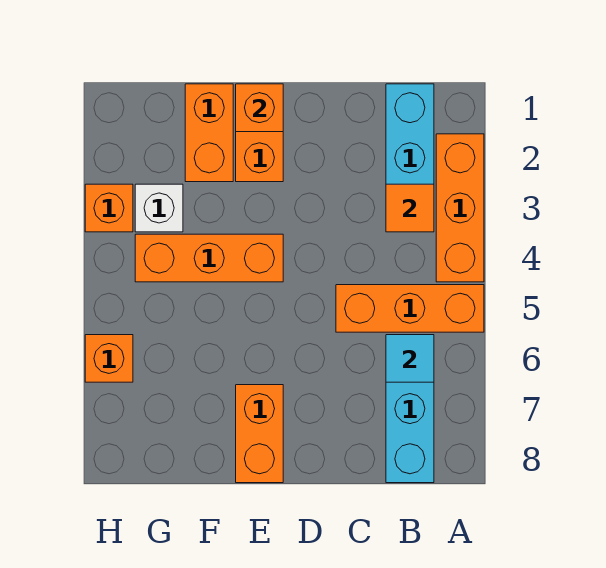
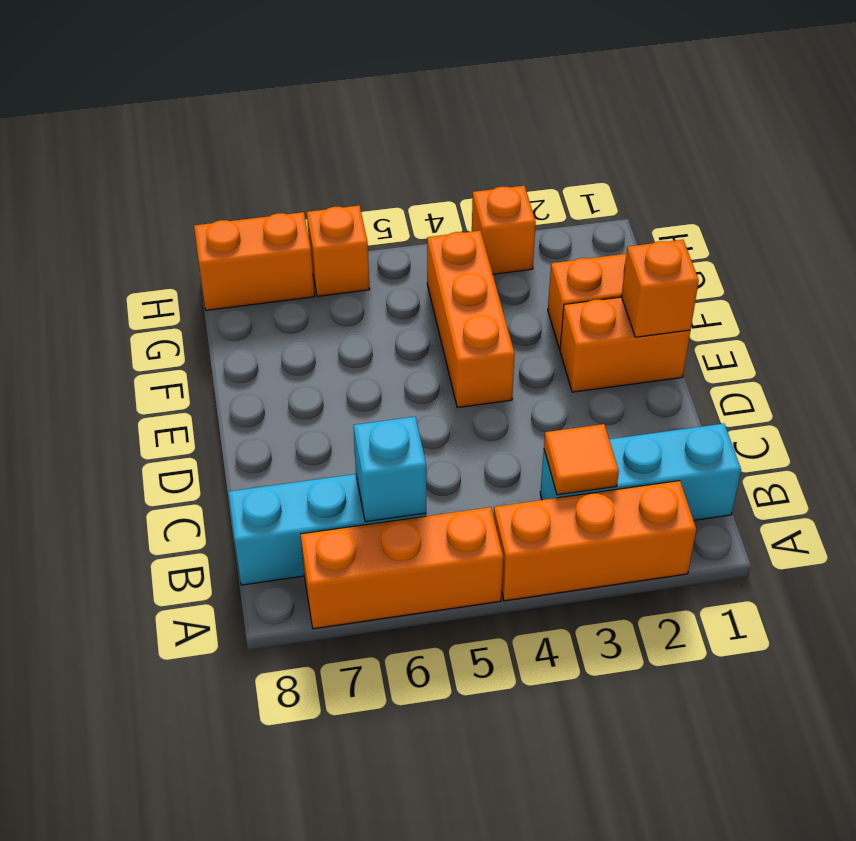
orange brick A5:C5 level 1 -> orange brick A5:A7 level 1
cyan tile B6 level 2 -> cyan brick B6 level 2
orange brick E7:E8 level 1 -> orange brick H7:H8 level 1
white brick G3 level 1 -> none

